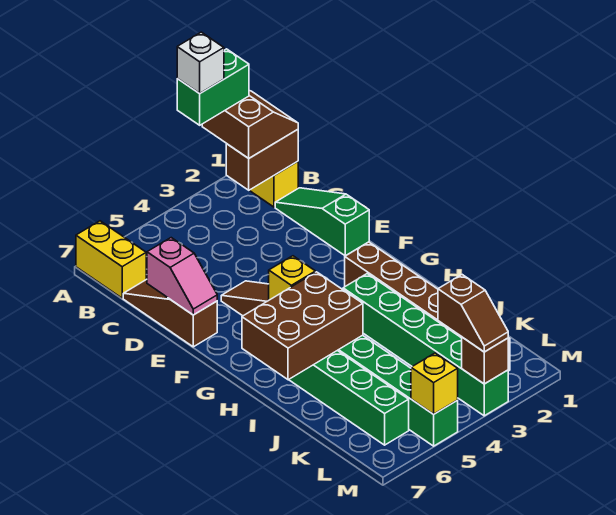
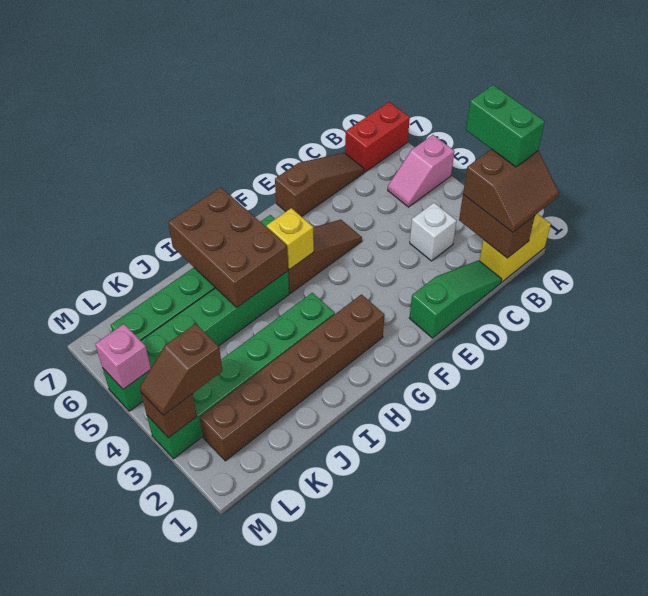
white brick A3 level 5 -> white brick C3 level 1
yellow brick A7:B7 level 1 -> red brick A7:B7 level 1
pink slope D7:E7 level 2 top D -> pink slope A5:B5 level 1 top A
yellow brick M5 level 2 -> pink brick M5 level 2

